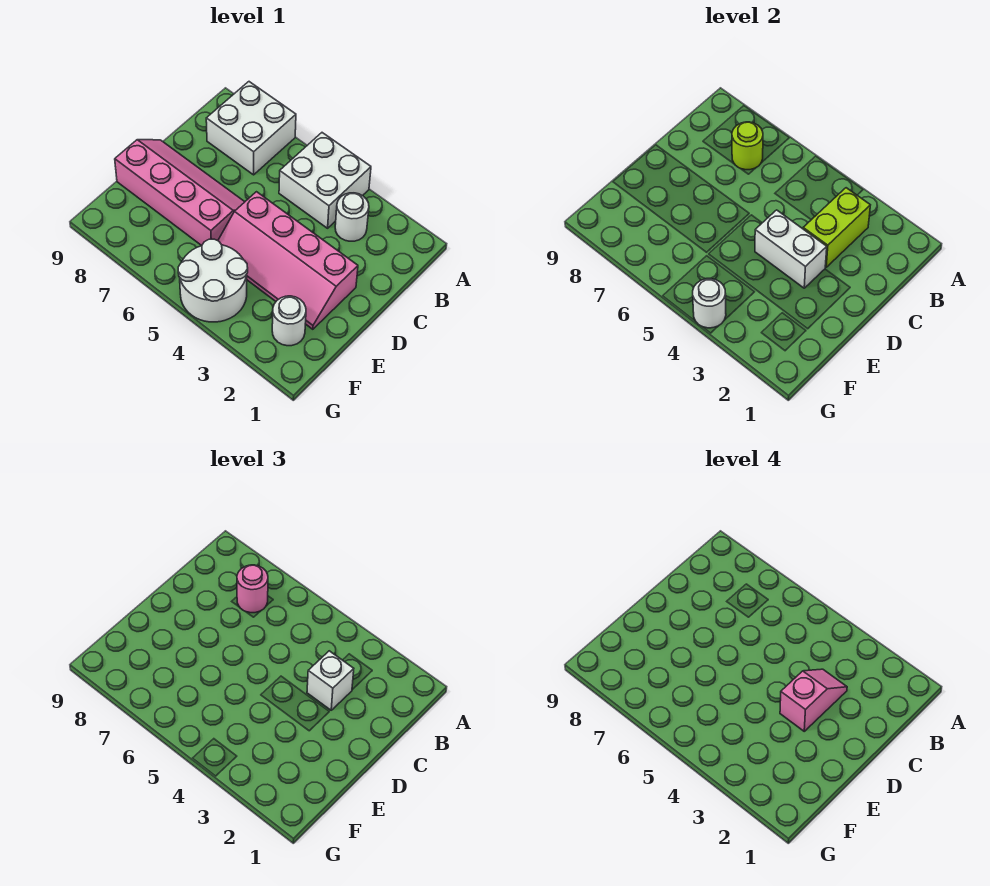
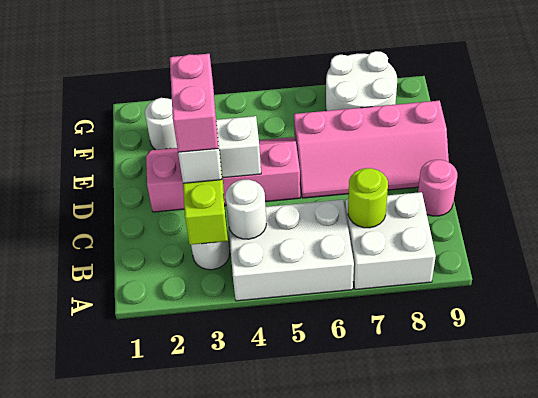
white brick A4:B5 level 1 -> white brick A4:B6 level 1
pink round brick B7 level 3 -> pink round brick C9 level 1
pink slope C3:D3 level 4 top D -> pink brick C3:D3 level 4
white round brick F4:G5 level 1 -> white round brick F7:G8 level 1
white round brick G4 level 2 -> white round brick B4 level 2

